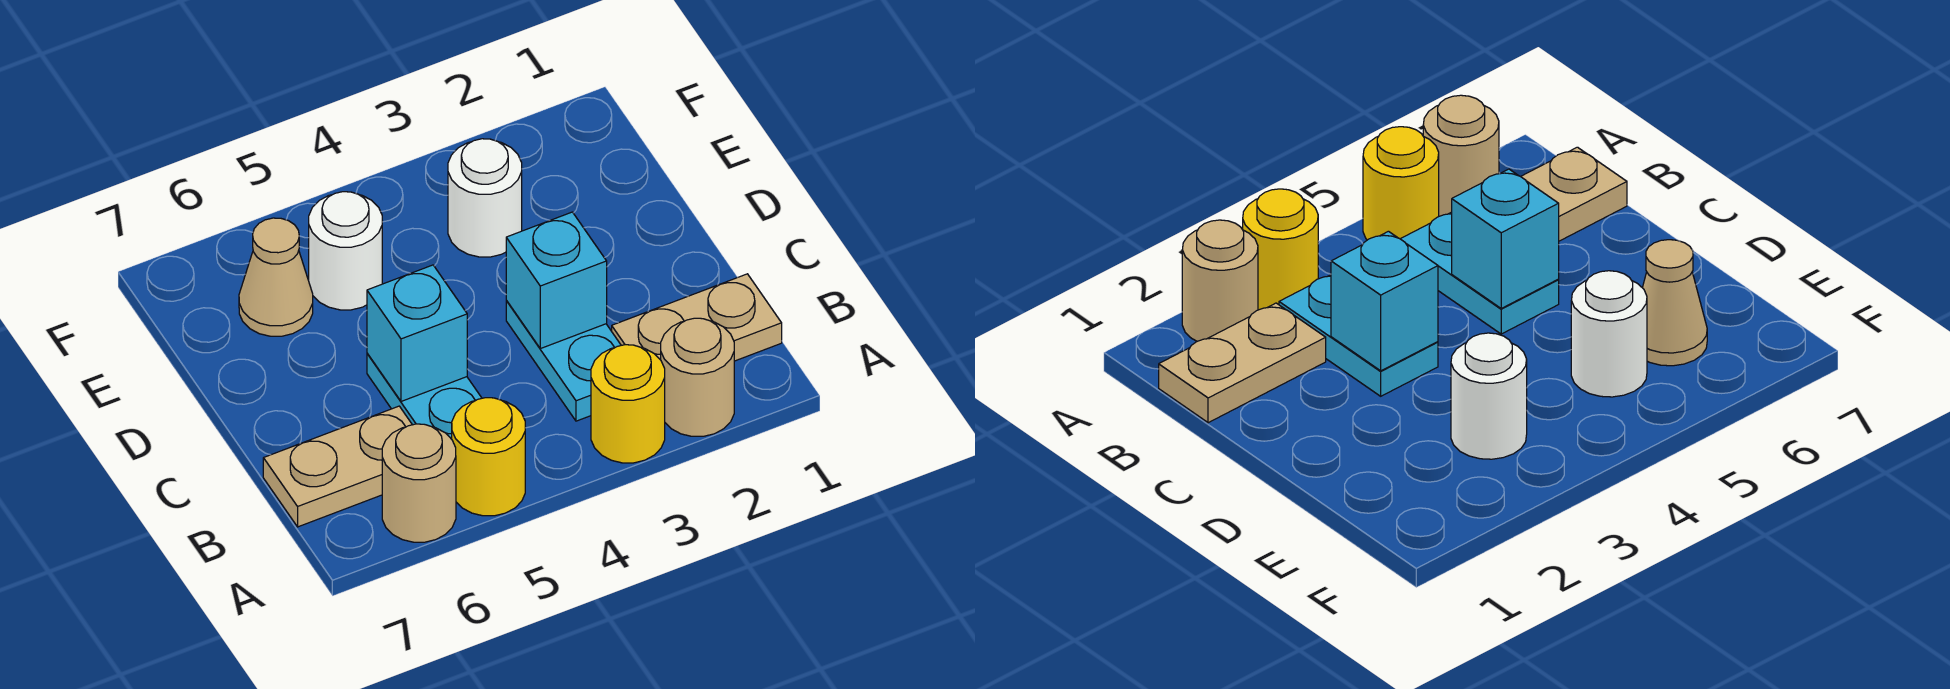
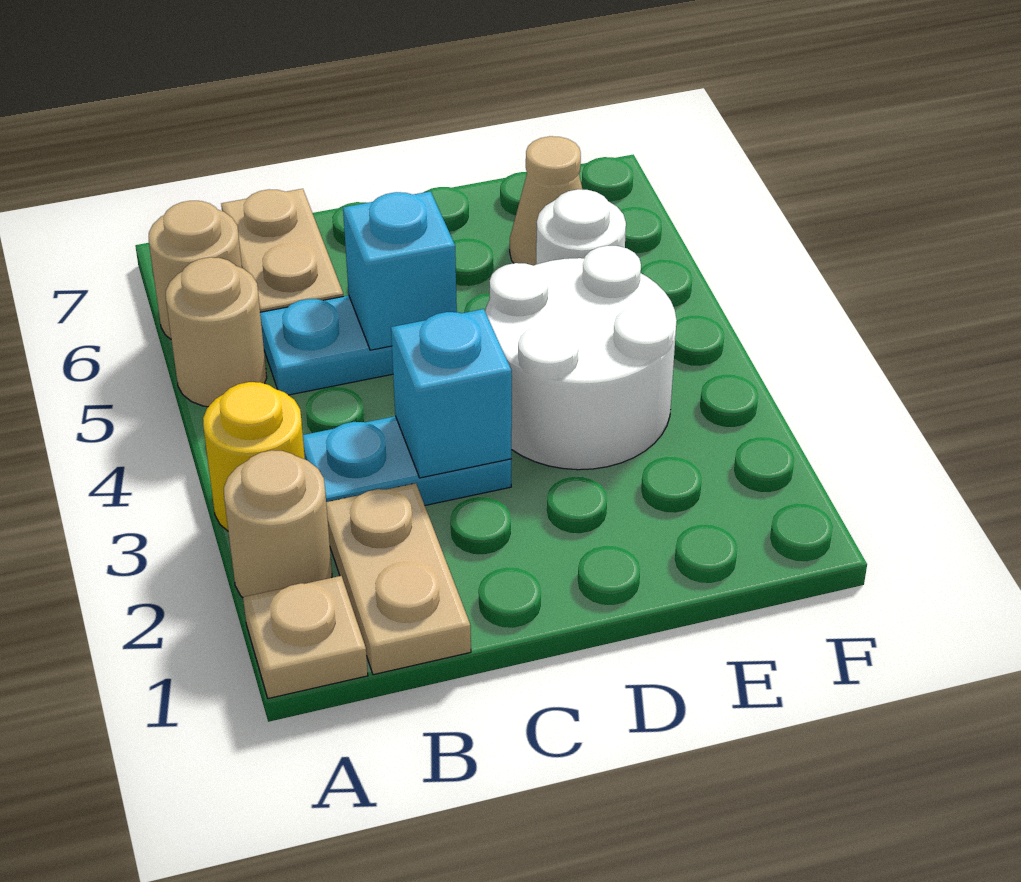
none -> tan plate A1 level 1
yellow round brick A5 level 1 -> tan round brick A5 level 1
white round brick E3 level 1 -> white round brick D3:E4 level 1

